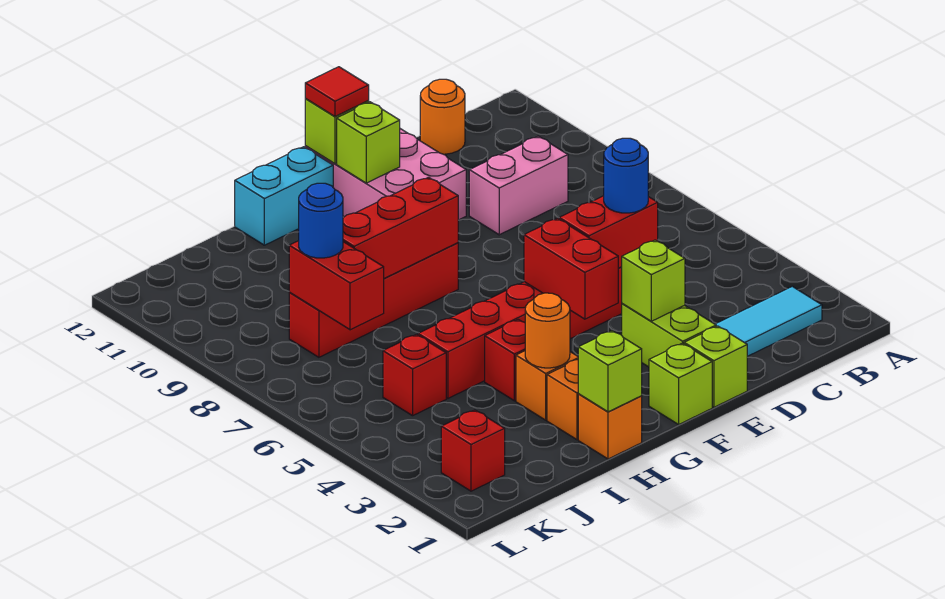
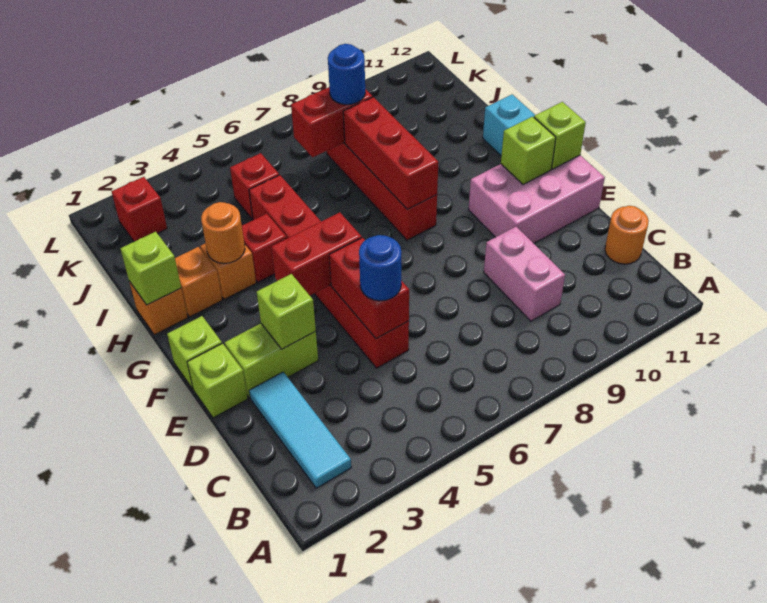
red tile F12 level 3 -> none

